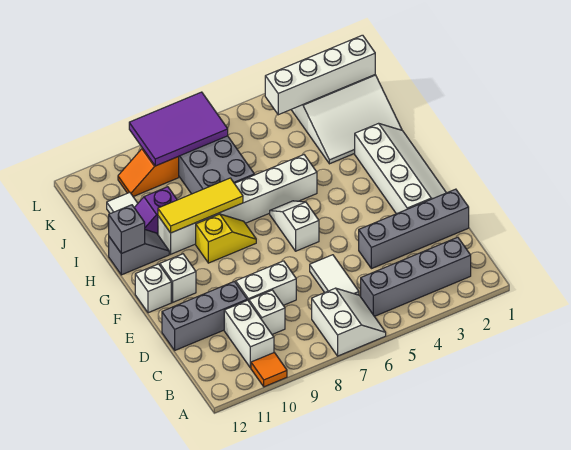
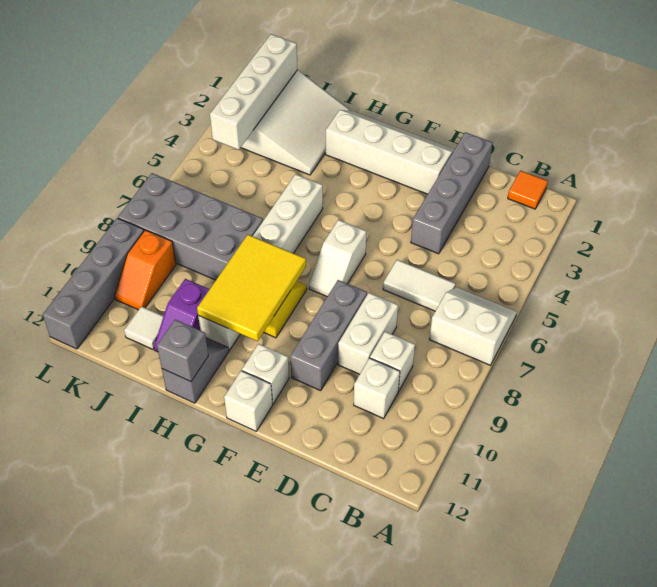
orange tile A10 level 1 -> orange tile B1 level 1
grey brick B2:B5 level 1 -> grey brick L9:L12 level 1
white brick B10:C10 level 1 -> white brick C10 level 1
grey brick D10:D12 level 1 -> grey brick E8:E10 level 1
white slope F6:G6 level 1 top F -> white slope F6:F7 level 1 top 6
yellow tile H8:H10 level 2 -> yellow tile G8:H10 level 2
purple tile K7:L9 level 2 -> none

